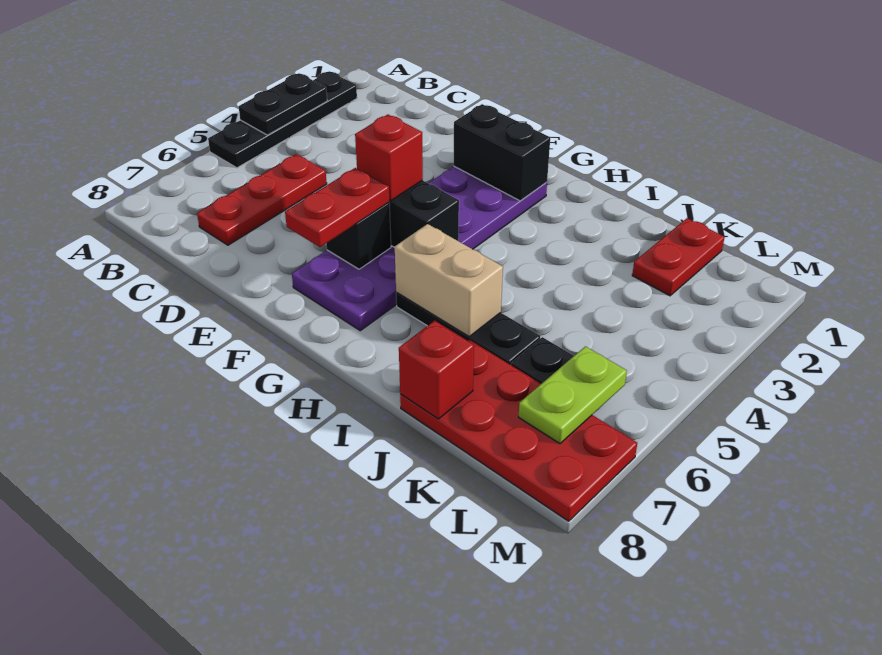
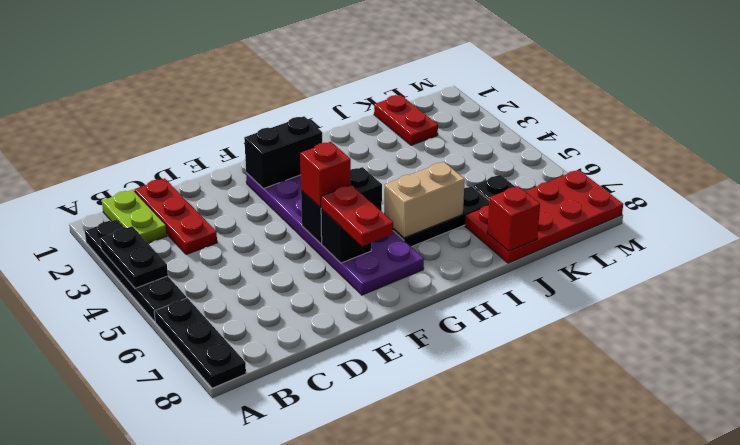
none -> black plate A6:A8 level 1
red plate C5:C7 level 1 -> red plate C1:C3 level 1
lime plate L6:L7 level 2 -> lime plate B1:B2 level 1

